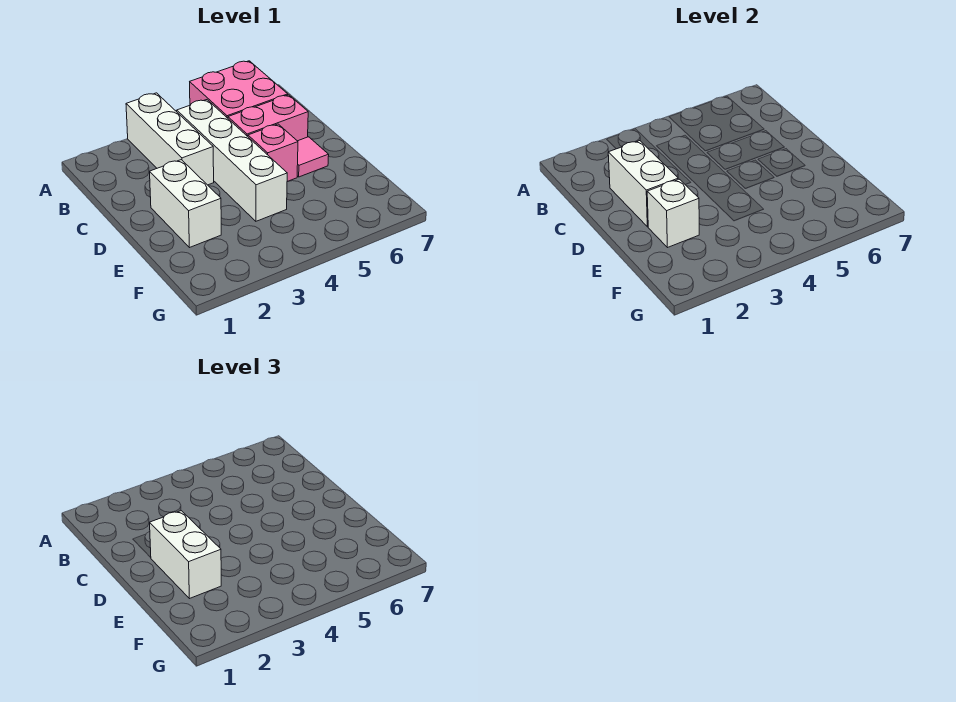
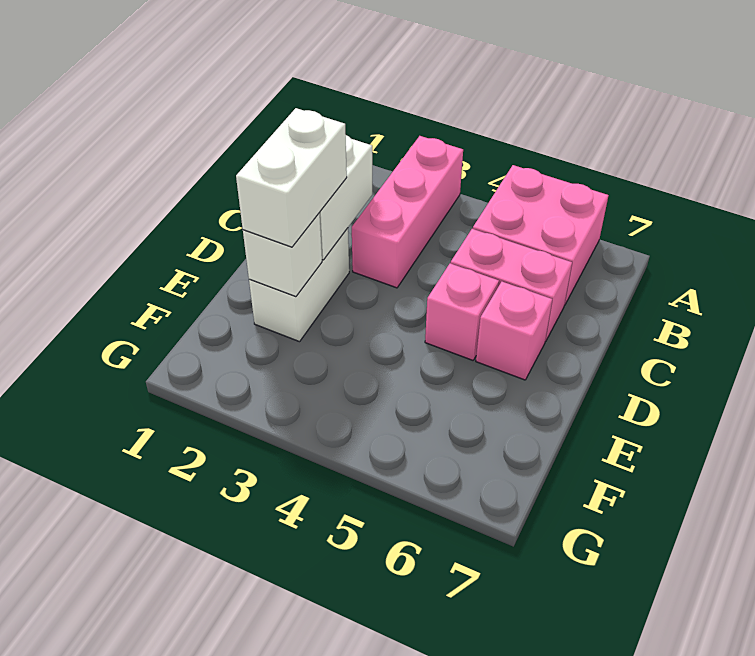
white brick A3:C3 level 1 -> pink brick A3:C3 level 1
white brick B4:E4 level 1 -> none
pink tile D6 level 1 -> pink brick D6 level 1

